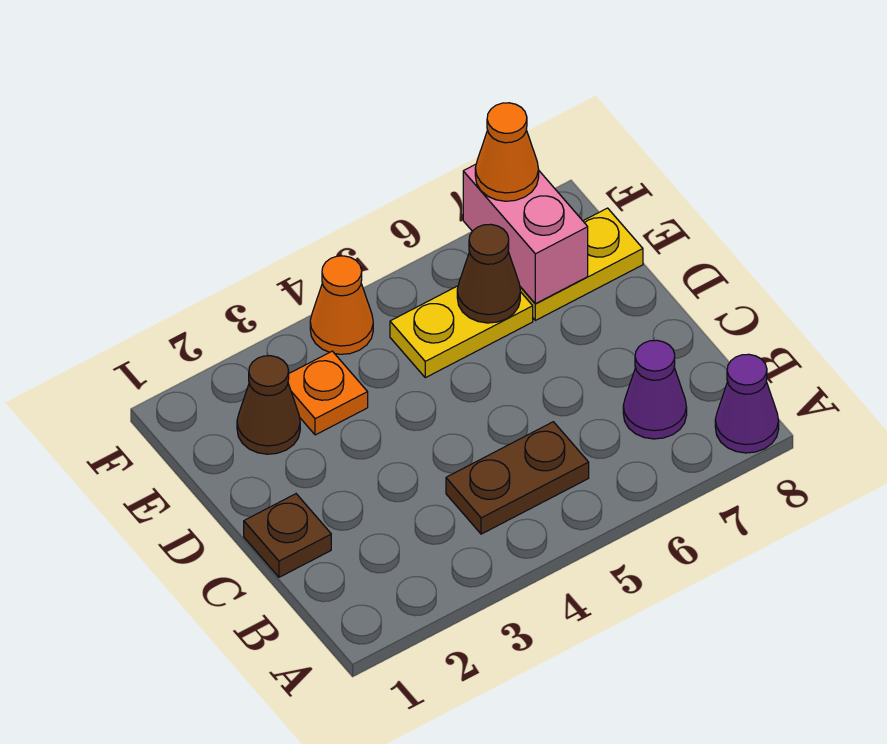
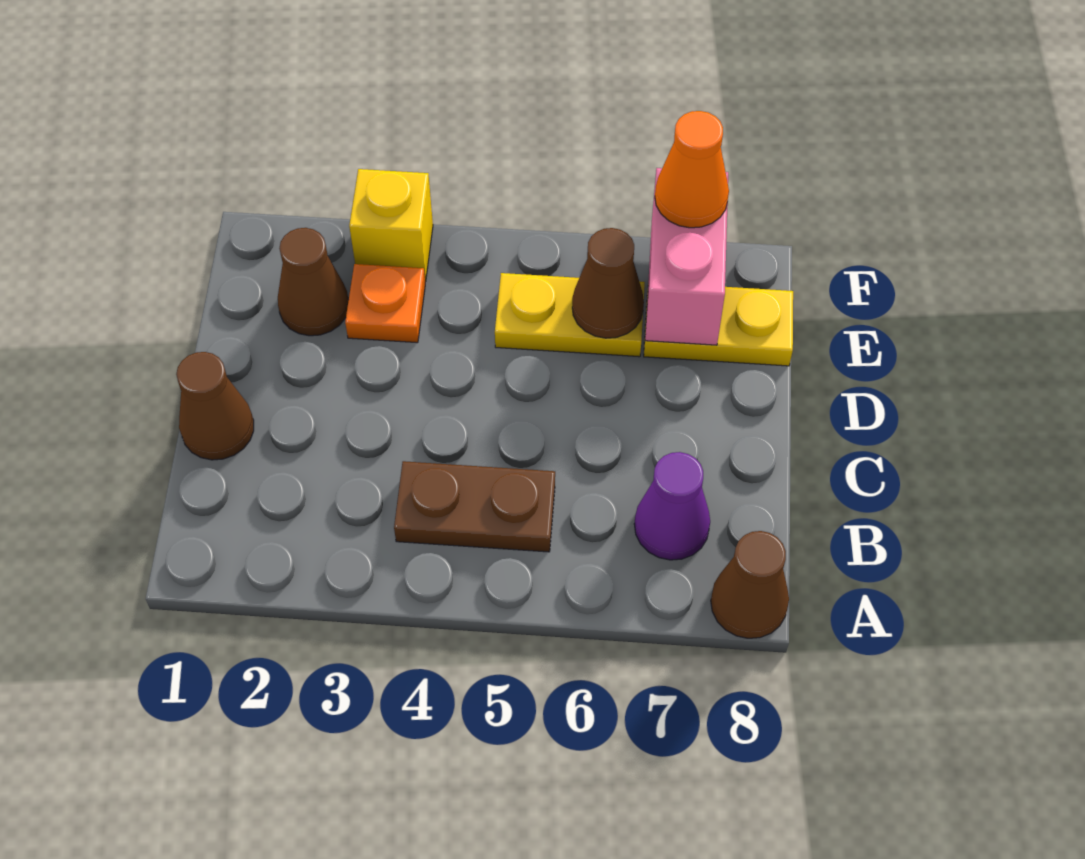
purple cone A8 level 1 -> brown cone A8 level 1
brown plate C1 level 1 -> brown cone C1 level 1
none -> yellow brick F3 level 1
orange cone F4 level 1 -> none

